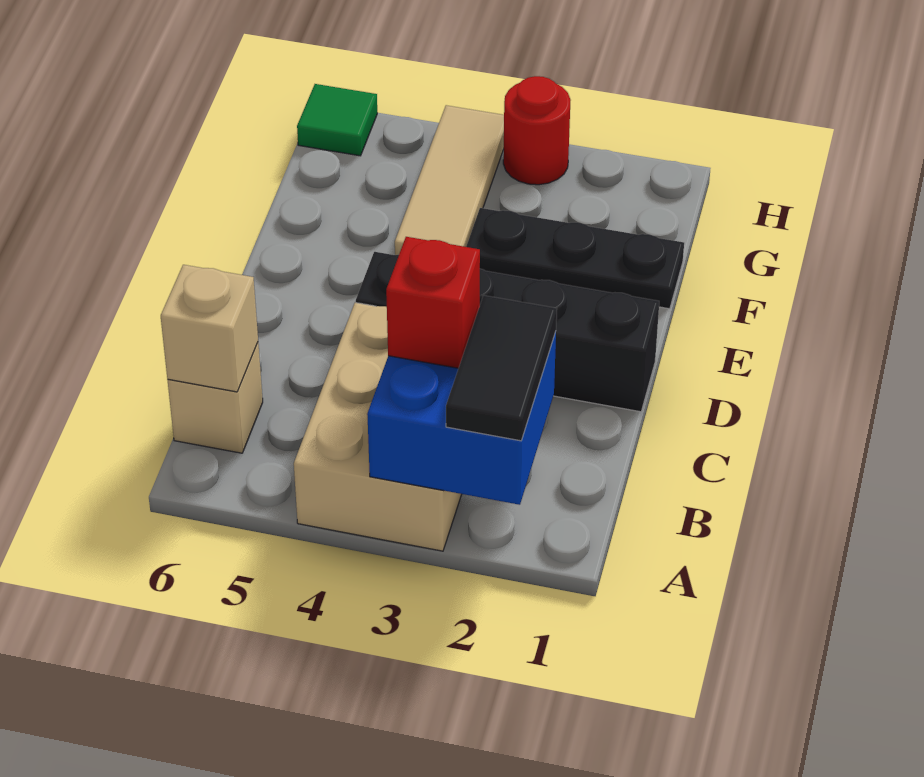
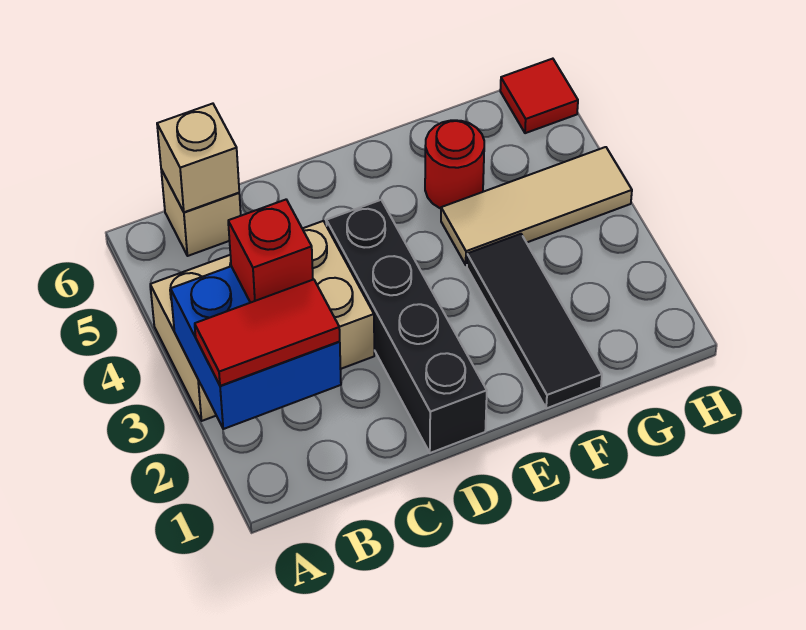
black tile A2:B2 level 3 -> red tile A2:B2 level 3
black plate F1:F3 level 1 -> black tile F1:F3 level 1
red round brick H3 level 1 -> red round brick F5 level 1
green tile H6 level 1 -> red tile H6 level 1

